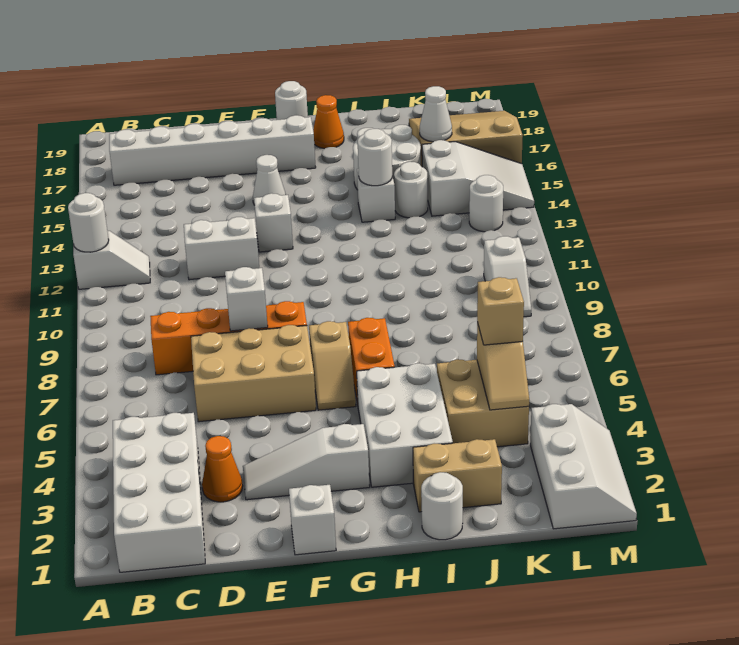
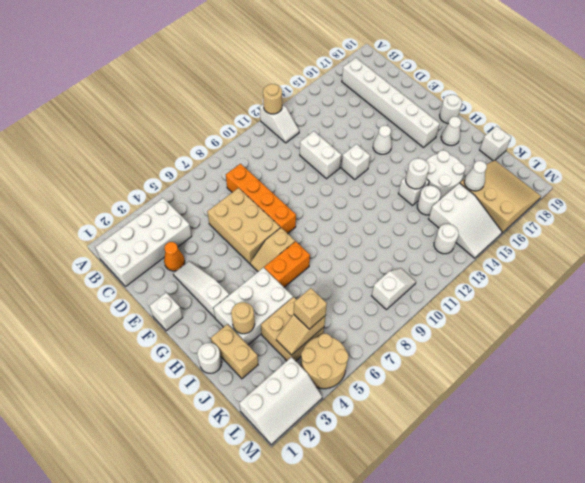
white round brick A12 level 2 -> tan round brick A12 level 2
white brick E8 level 2 -> white brick J19 level 1
orange cone H18 level 1 -> white cone H18 level 1
none -> tan round brick I3 level 2
none -> tan round brick L4:M5 level 1
white slope L9:L10 level 1 top 10 -> white slope L9:L10 level 1 top 9

